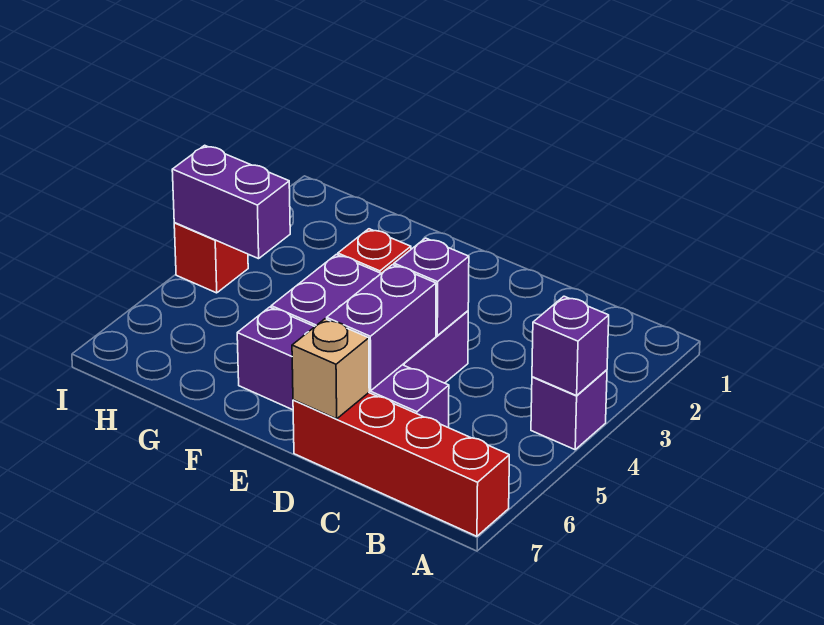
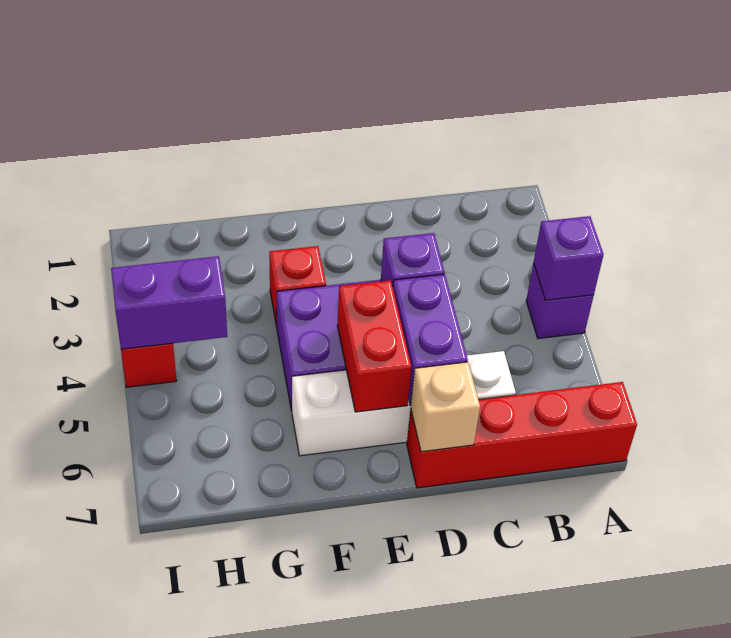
purple brick C6:F6 level 1 -> white brick C6:F6 level 1
none -> red brick E5:E6 level 2

